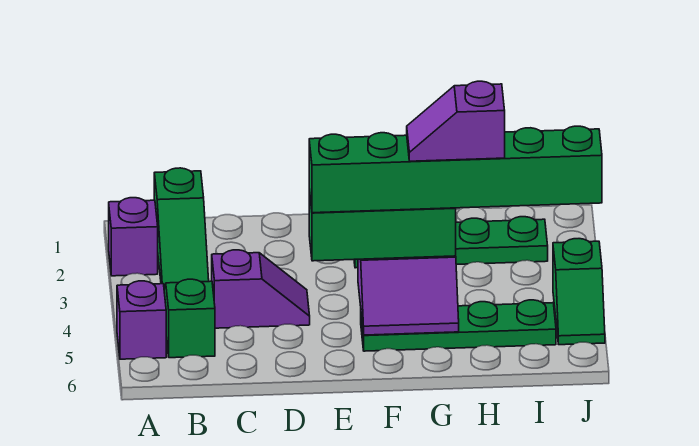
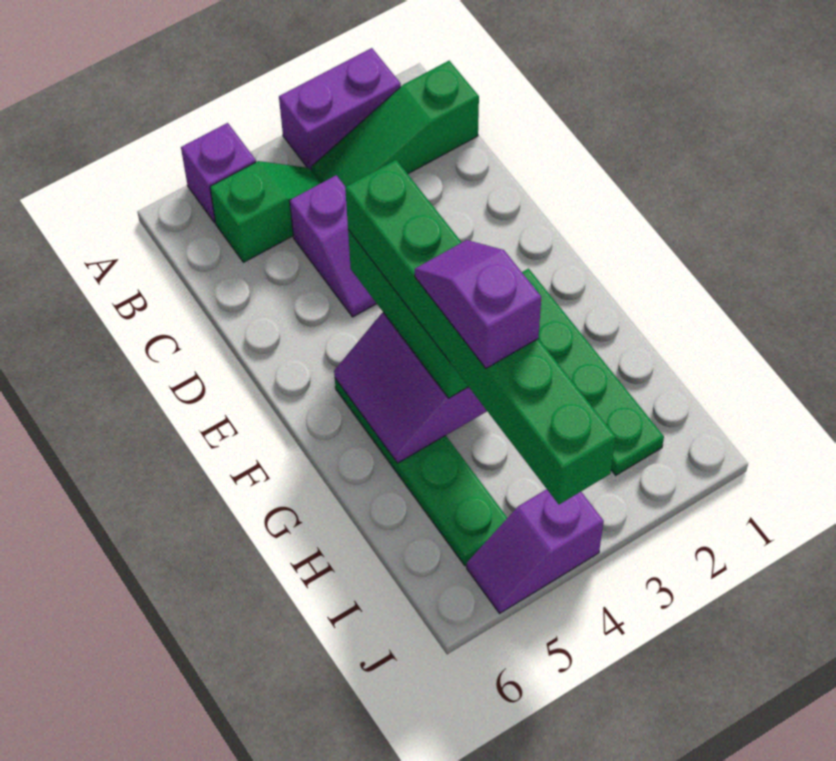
purple brick A2 level 1 -> purple brick A2:A3 level 1
green slope J4:J5 level 1 top 4 -> purple slope J4:J5 level 1 top 4

